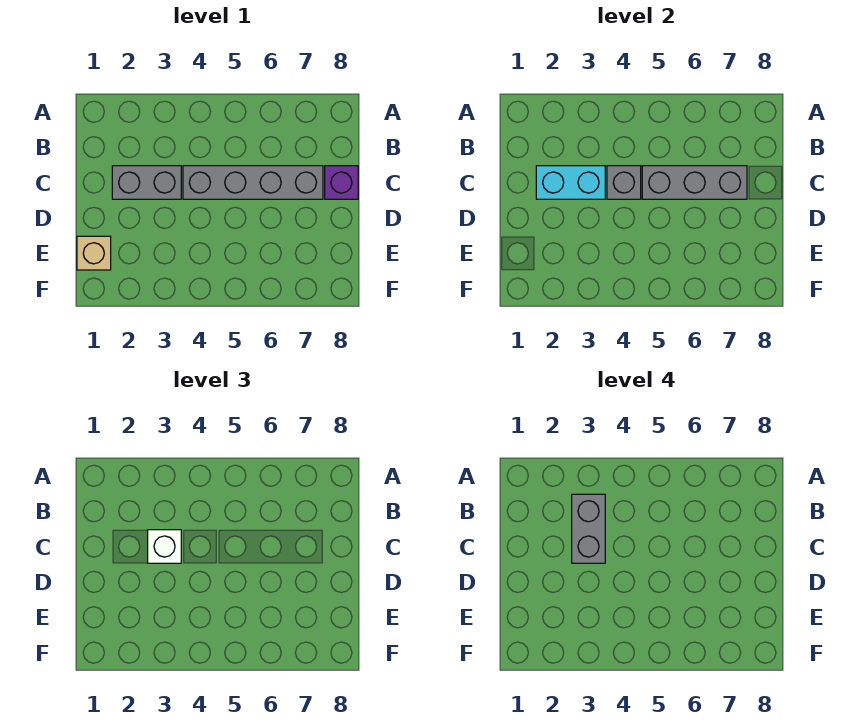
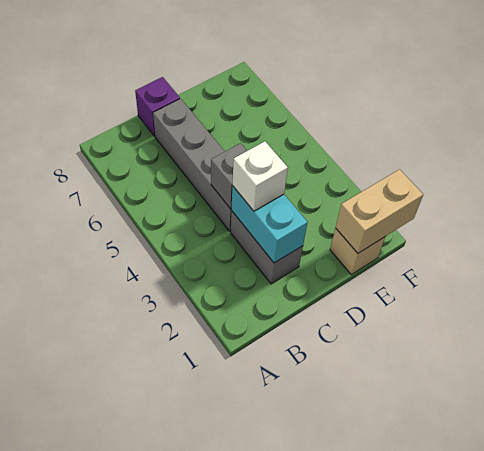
grey brick B3:C3 level 4 -> none
grey brick C5:C7 level 2 -> none
none -> tan brick E1:F1 level 2

